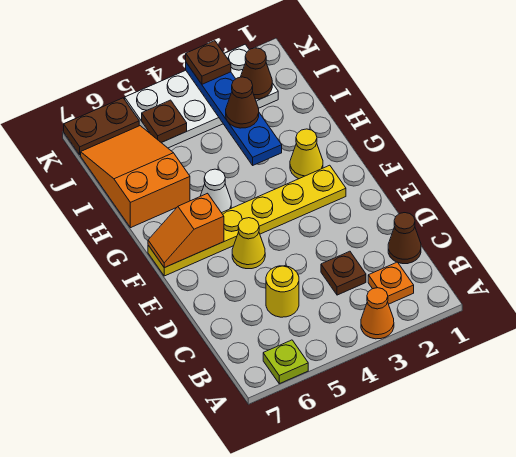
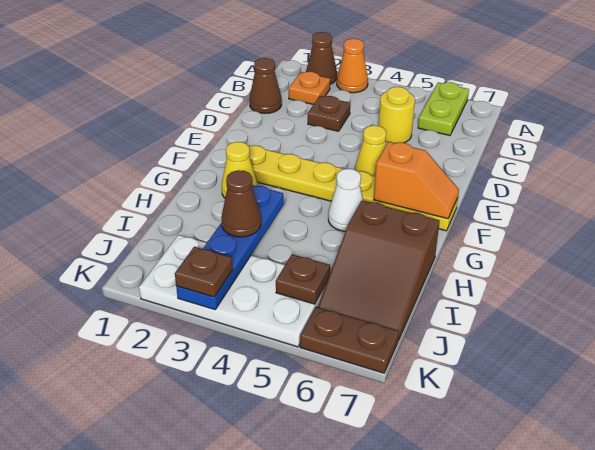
lime plate A6 level 1 -> lime plate A6:B6 level 1
orange slope H6:J7 level 1 top H -> brown slope H6:J7 level 1 top H
brown cone J2 level 2 -> brown cone A2 level 1

